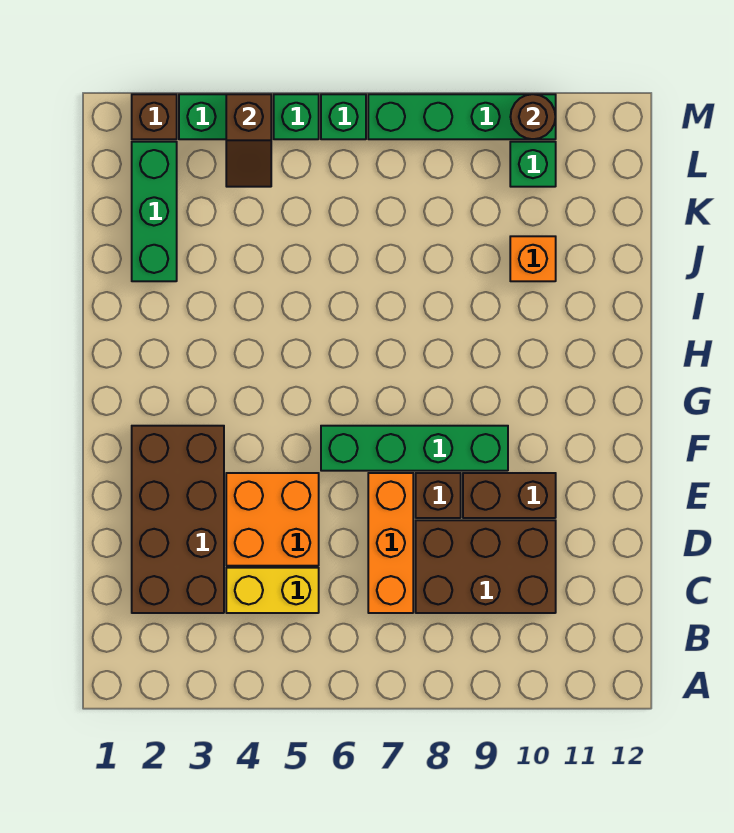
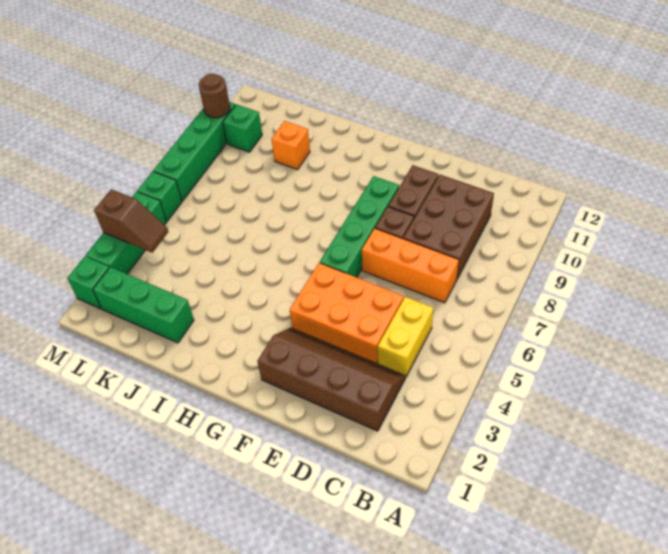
brown brick C2:F3 level 1 -> brown slope C2:F3 level 1 top 2
orange brick D4:E5 level 1 -> orange brick D4:F5 level 1
brown brick M2 level 1 -> green brick M2 level 1

